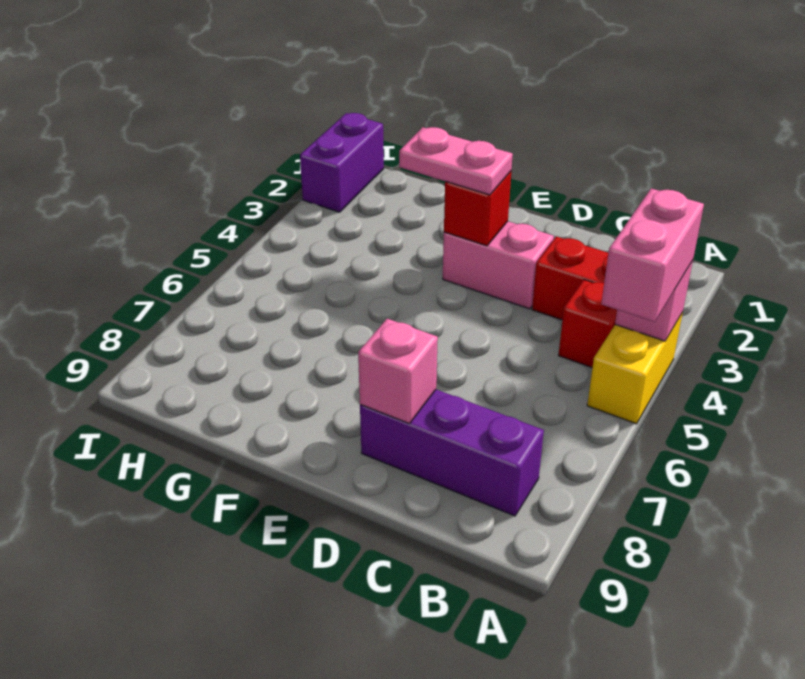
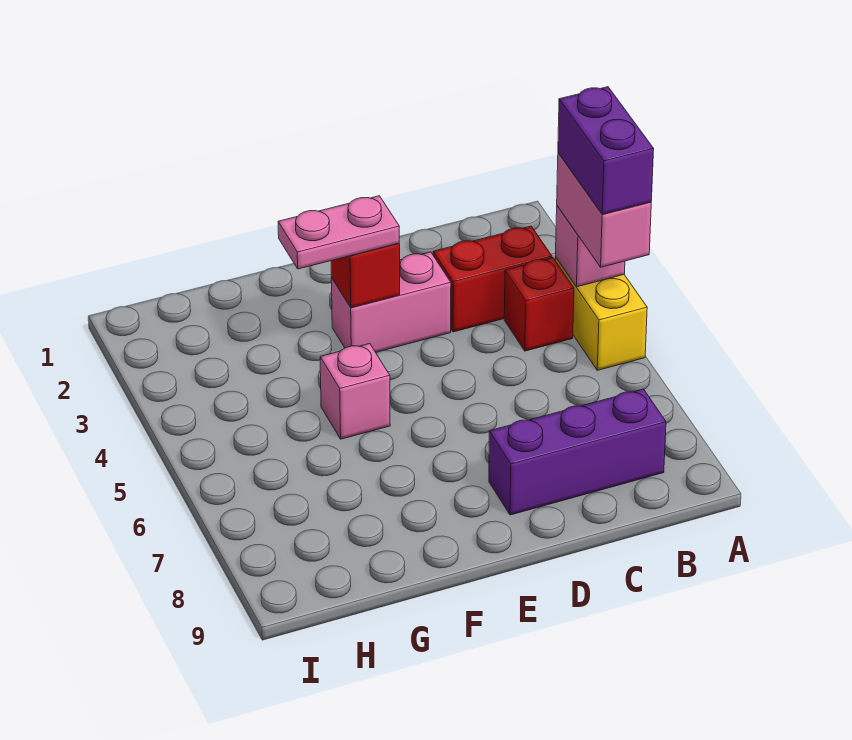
pink brick D8 level 2 -> pink brick F5 level 1
purple brick I1:I2 level 1 -> purple brick A4:A5 level 4

